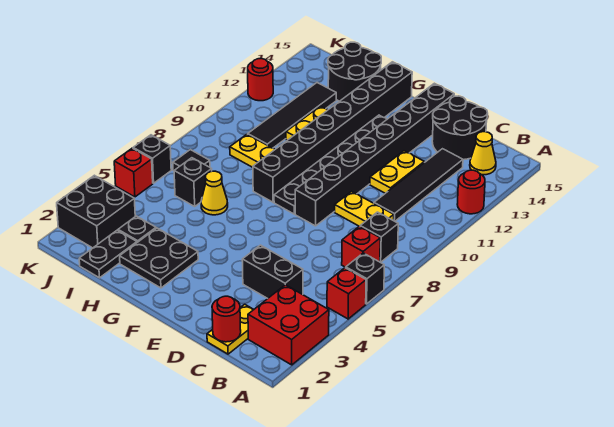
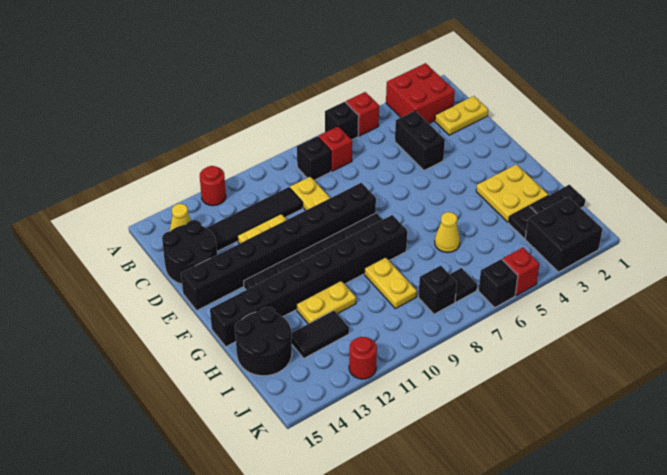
red round brick C1 level 2 -> none
black plate G2:H3 level 1 -> yellow plate G2:H3 level 1
black brick I6 level 1 -> black brick J8 level 1
black tile I10:I13 level 1 -> black tile I12:I13 level 1

